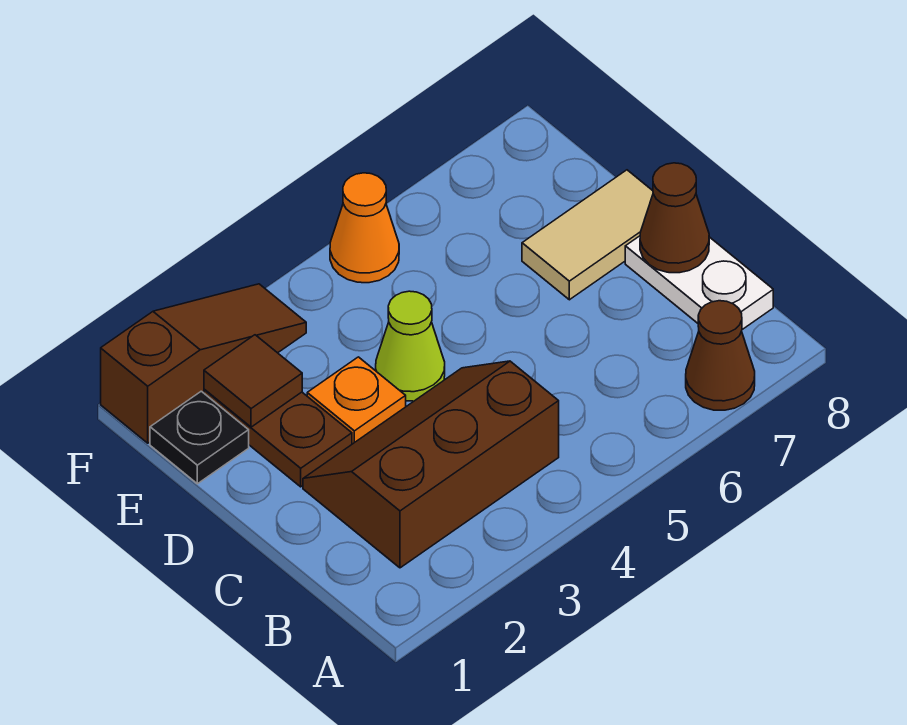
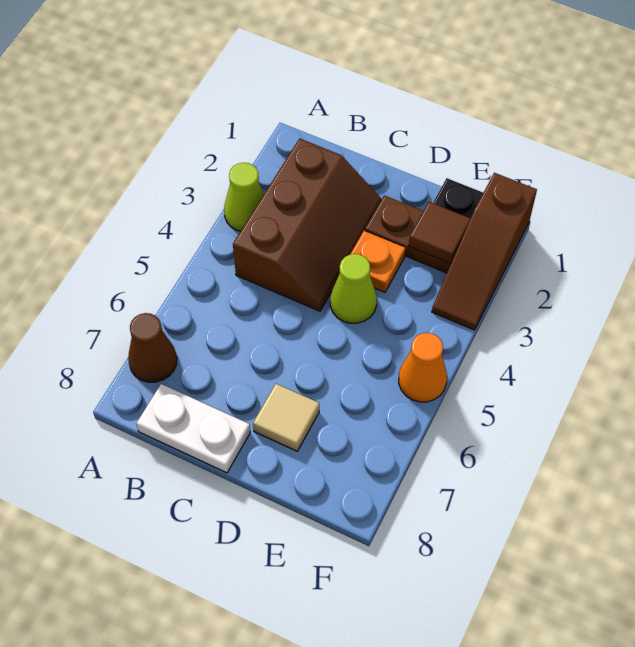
none -> lime cone A3 level 1
brown cone C8 level 2 -> none
tan tile D7:D8 level 1 -> tan tile D7 level 1

